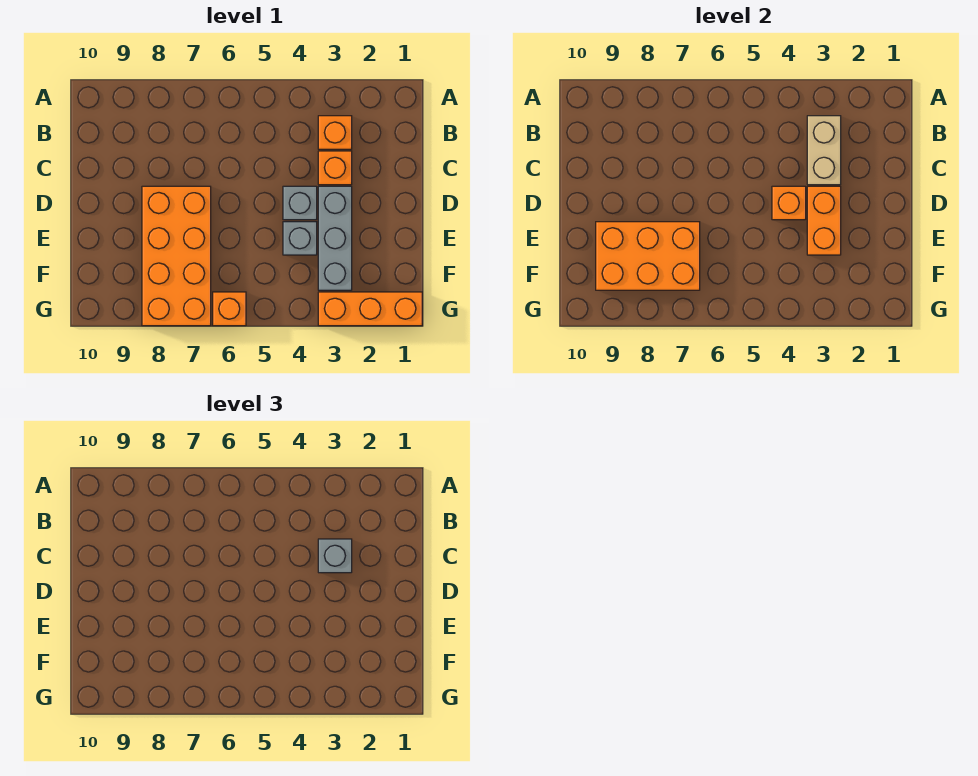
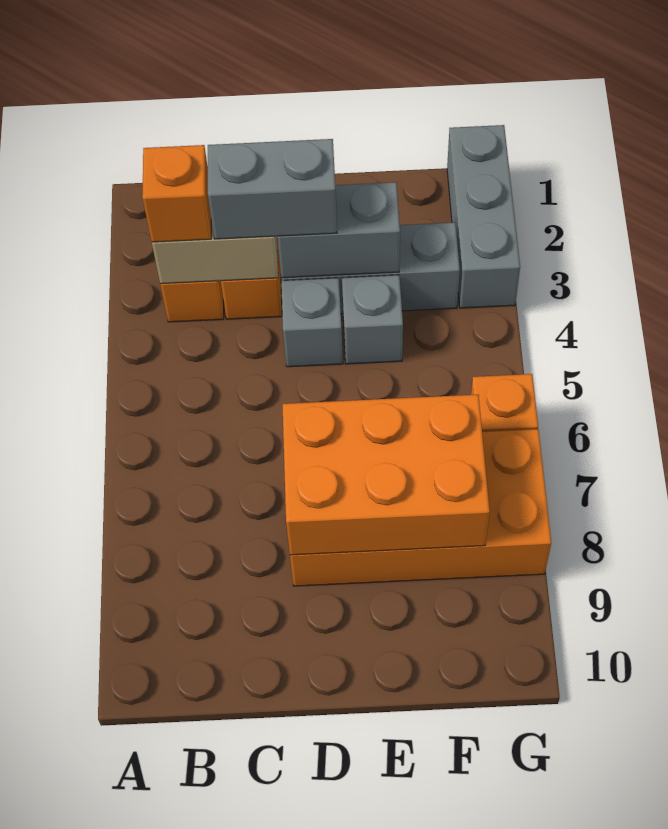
grey brick C3 level 3 -> grey brick C3:D3 level 3
orange brick D3:E3 level 2 -> grey brick D3:E3 level 2
orange brick D4 level 2 -> orange brick B3 level 3
orange brick E7:F9 level 2 -> orange brick D7:F8 level 2
orange brick G1:G3 level 1 -> grey brick G1:G3 level 1

